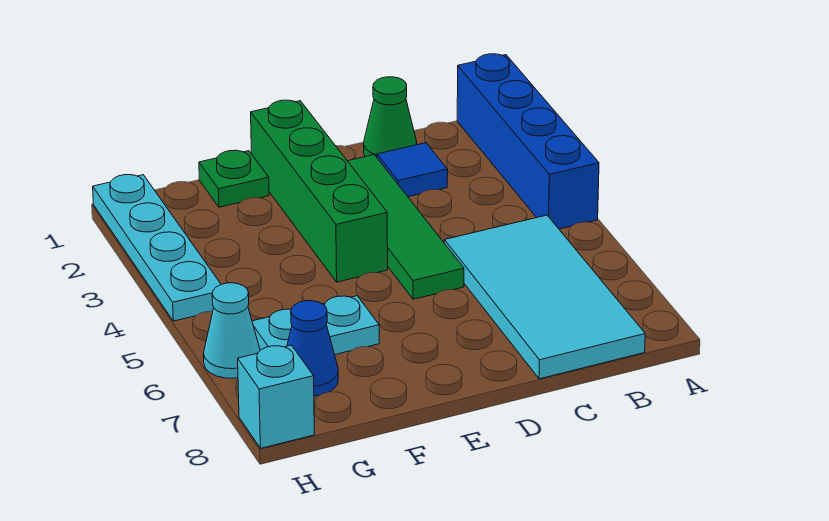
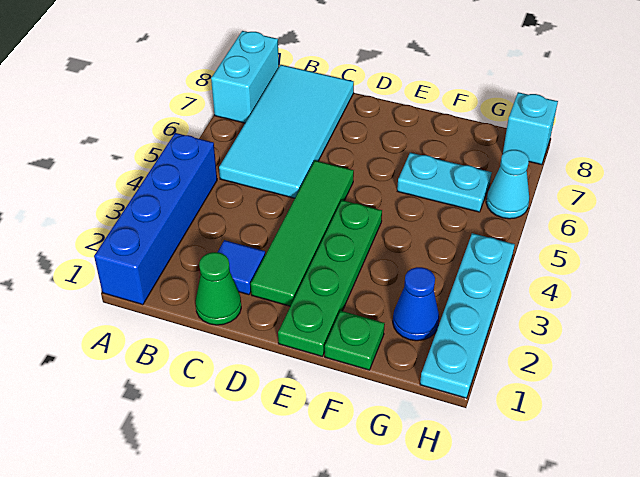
none -> cyan brick A7:A8 level 1
green brick E1:E4 level 1 -> green plate E1:E4 level 1
blue cone G7 level 1 -> blue cone G2 level 1

